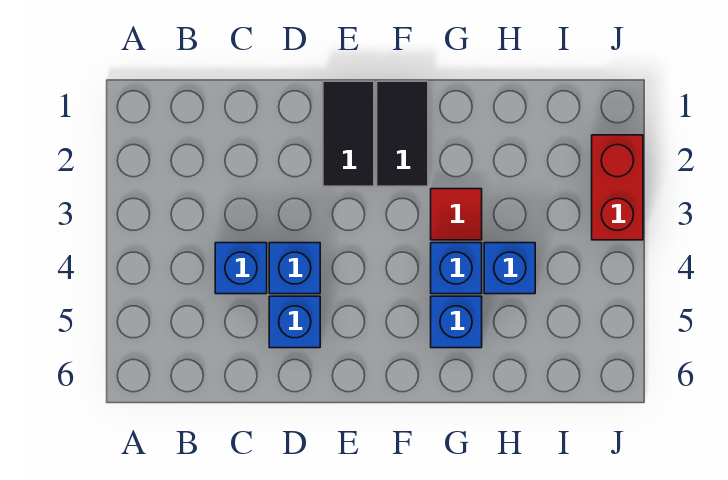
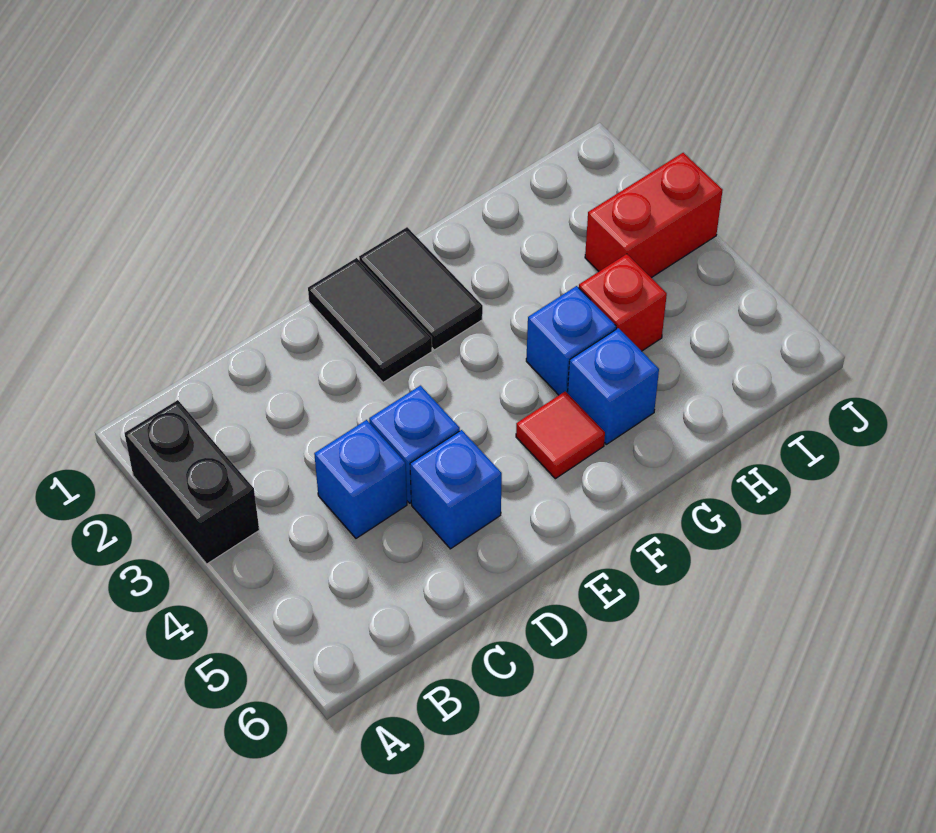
none -> black brick A2:A3 level 1
red tile G3 level 1 -> red tile F5 level 1
blue brick H4 level 1 -> red brick H4 level 1
red brick J2:J3 level 1 -> red brick I3:J3 level 1

